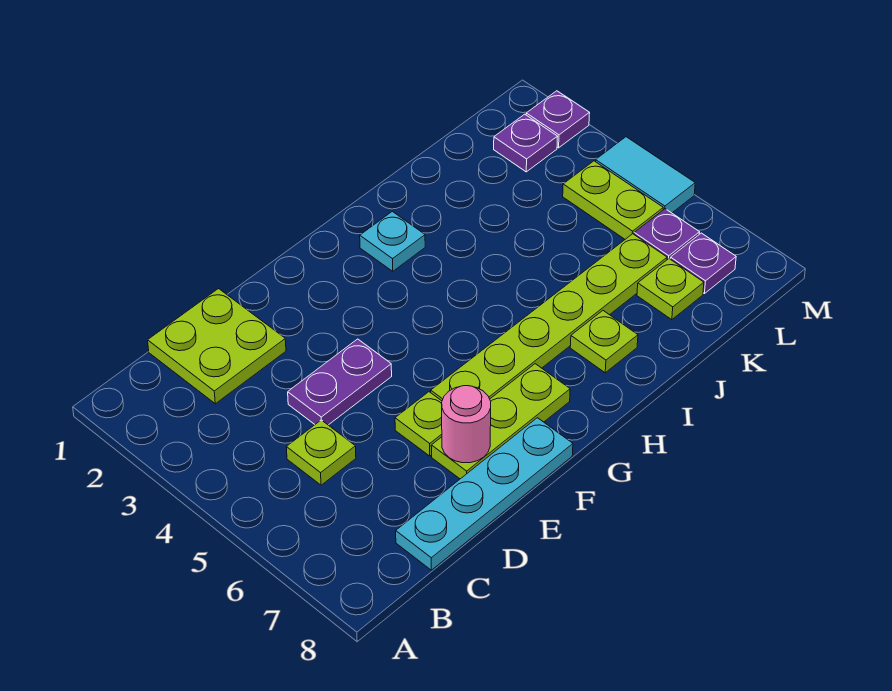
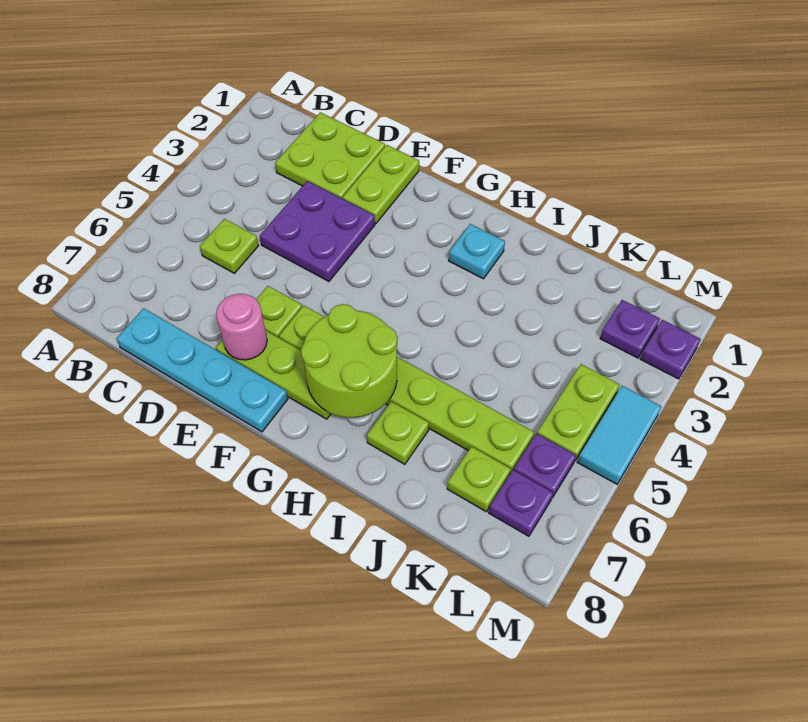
purple plate D4:E4 level 1 -> purple plate D3:E4 level 1
none -> lime plate E1:E2 level 1
none -> lime round brick G6:H7 level 2

